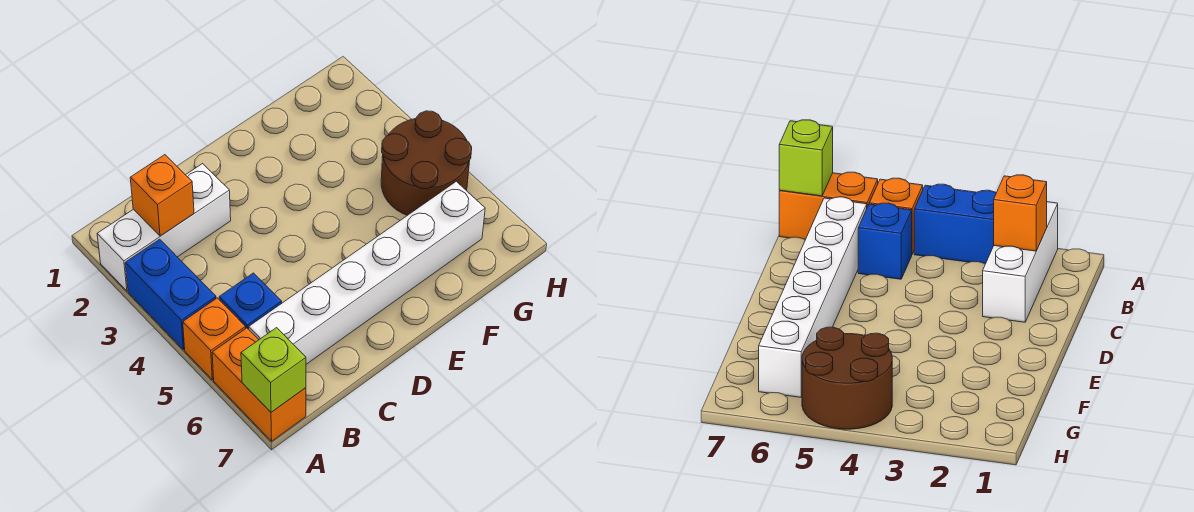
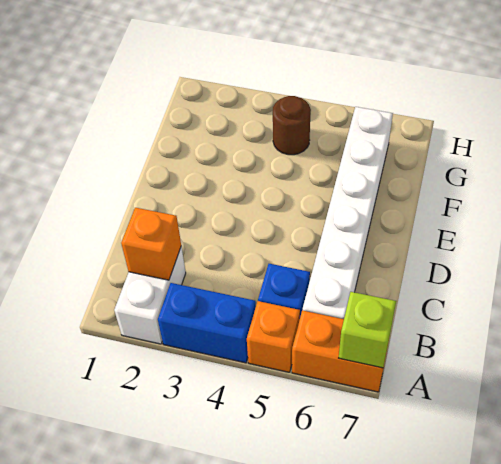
white brick A2:C2 level 1 -> white brick A2:B2 level 1
brown round brick G4:H5 level 1 -> brown round brick G4 level 1

